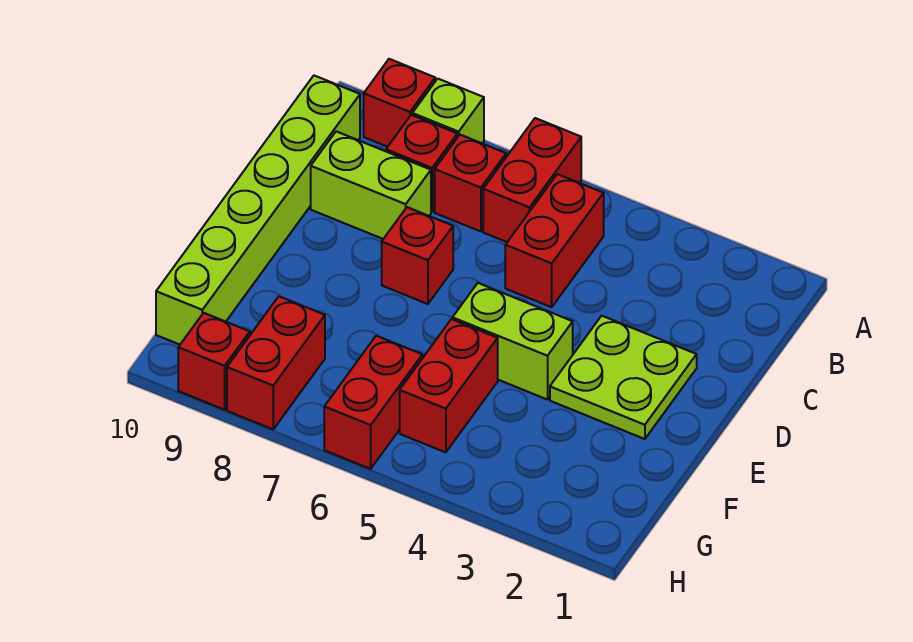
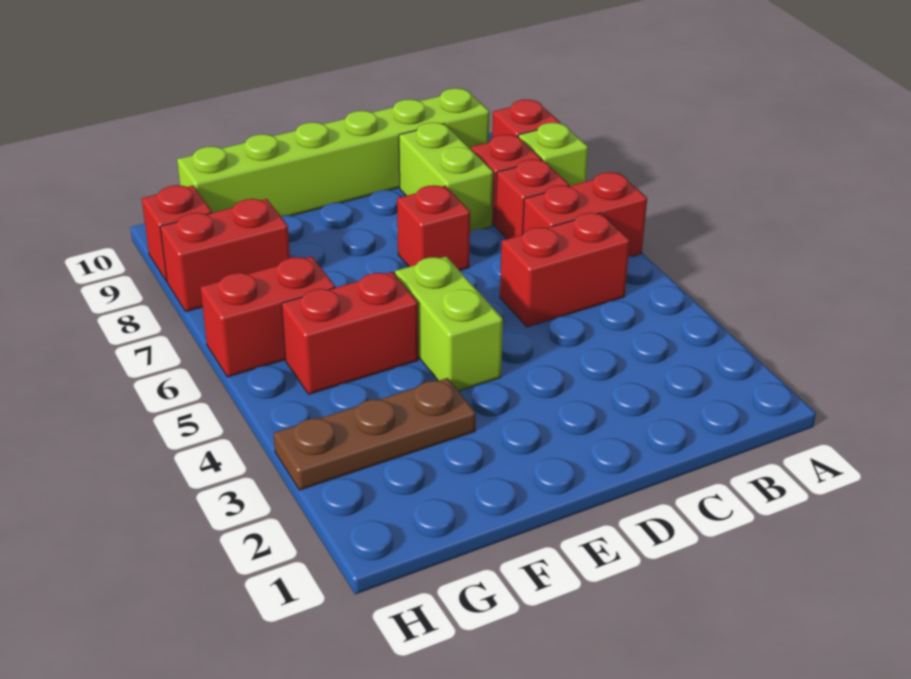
lime plate D2:E3 level 1 -> none
none -> brown plate F3:H3 level 1

